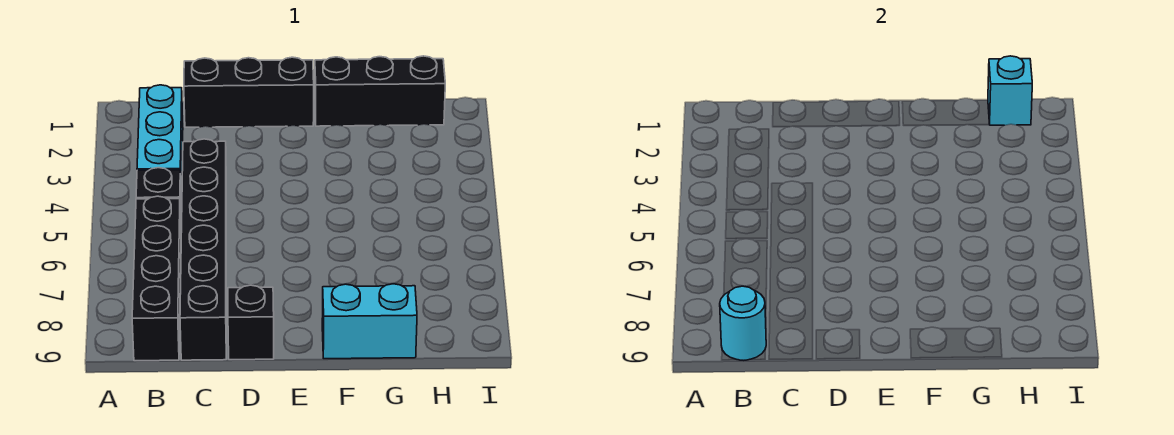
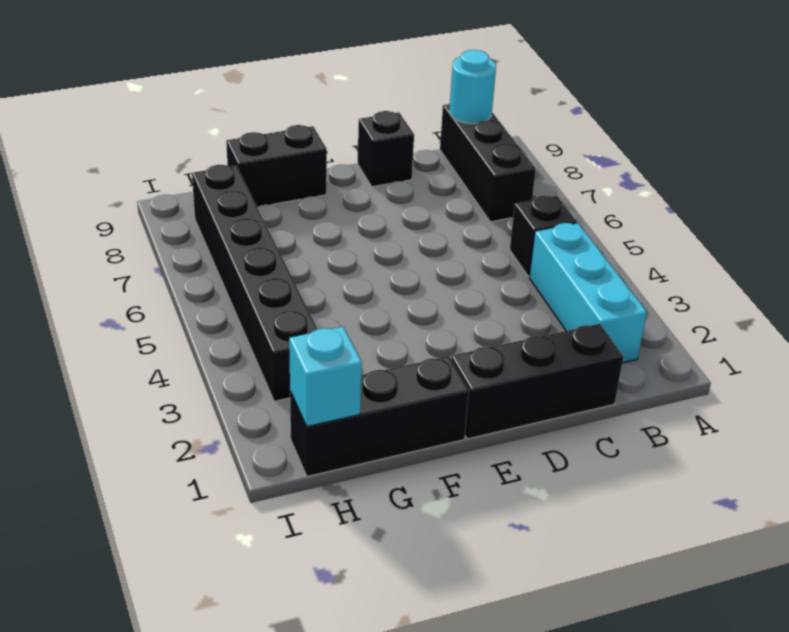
black brick B6:B9 level 1 -> black brick B7:B9 level 1
black brick C4:C9 level 1 -> black brick H3:H8 level 1
cyan brick F9:G9 level 1 -> black brick F9:G9 level 1

